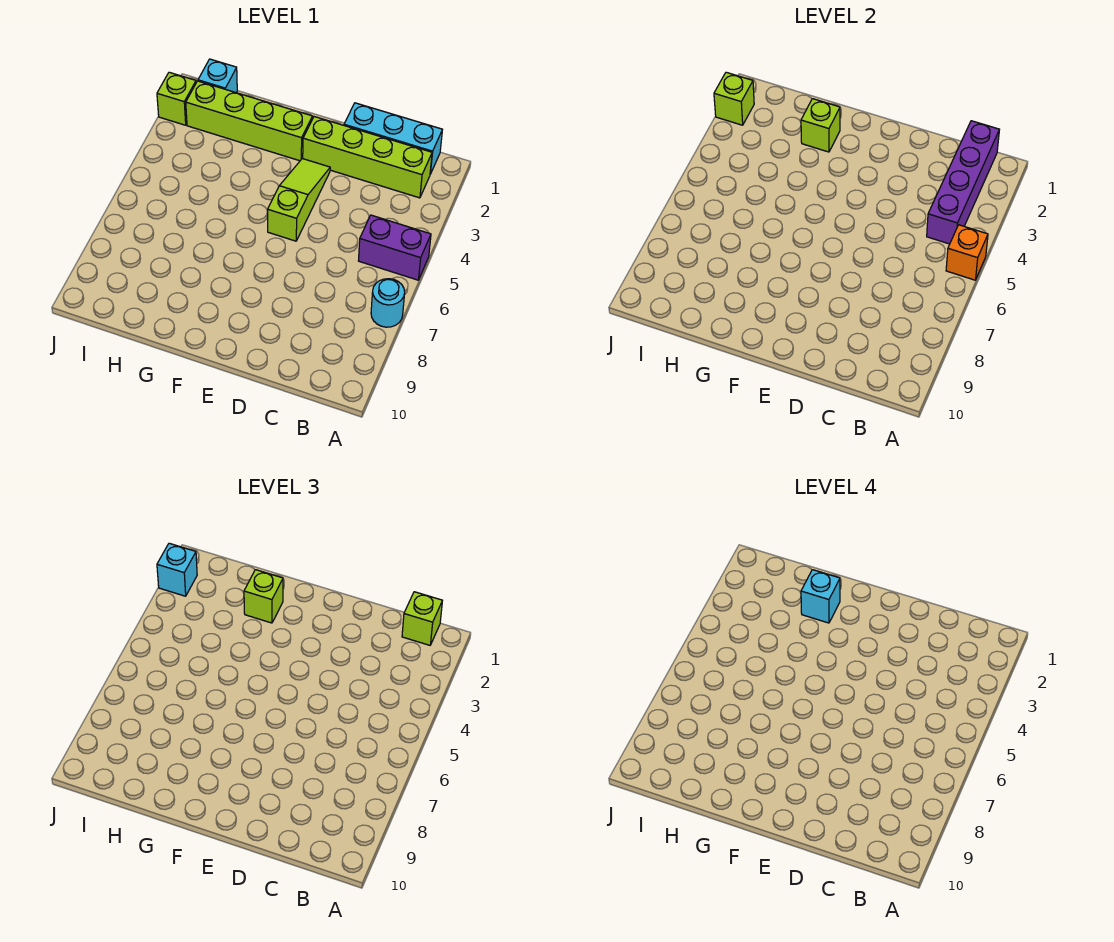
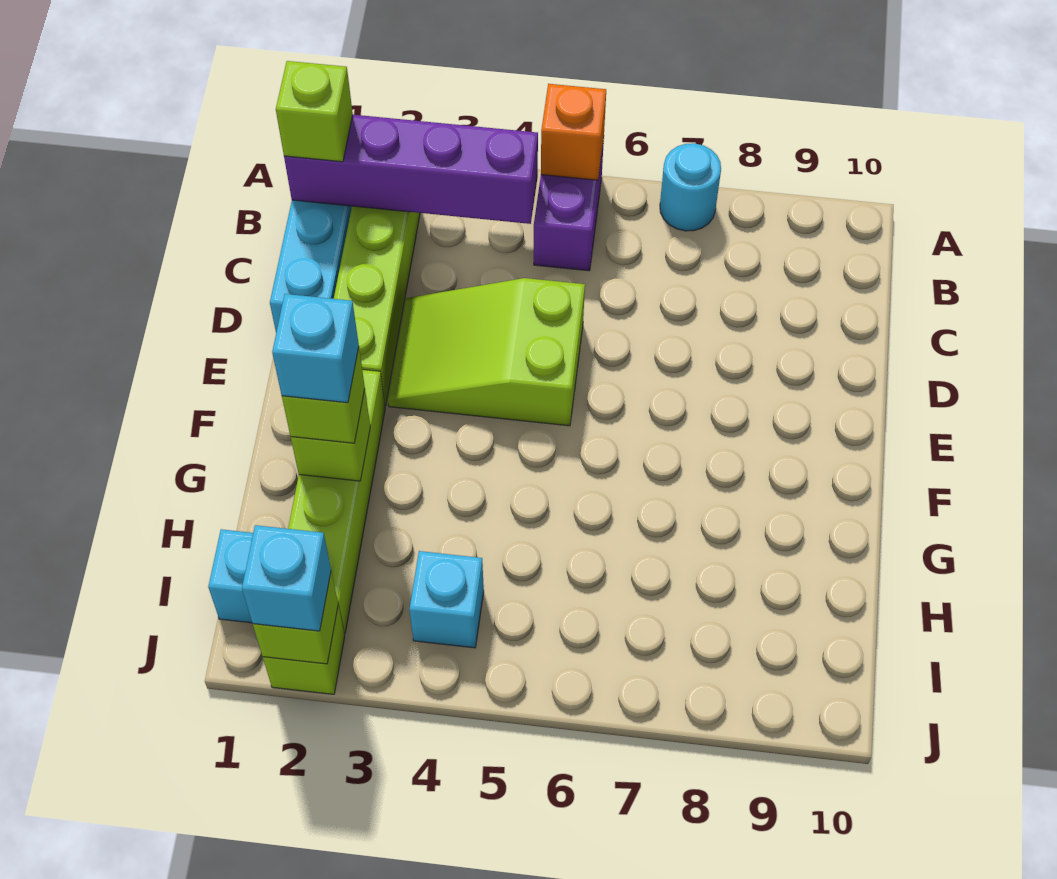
lime slope E3:E5 level 1 top 5 -> lime slope D3:E5 level 1 top 5
none -> cyan brick I4 level 1

